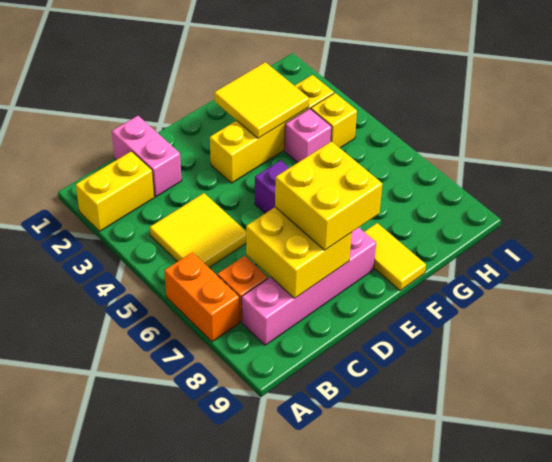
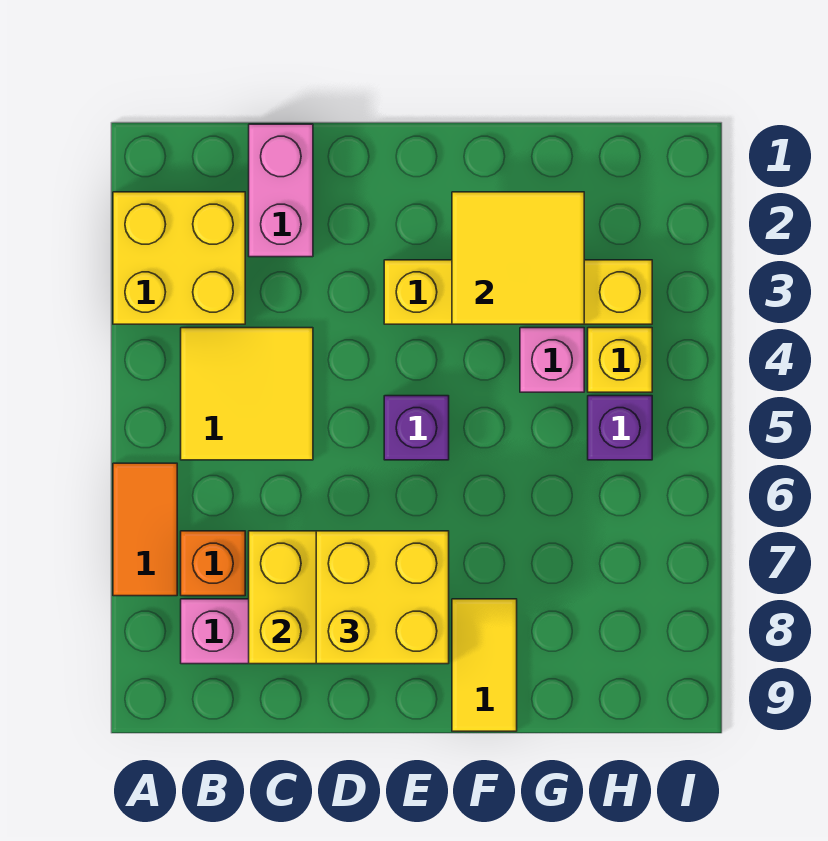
yellow brick A2:B2 level 1 -> yellow brick A2:B3 level 1
orange brick A6:A7 level 1 -> orange tile A6:A7 level 1
none -> purple brick H5 level 1

